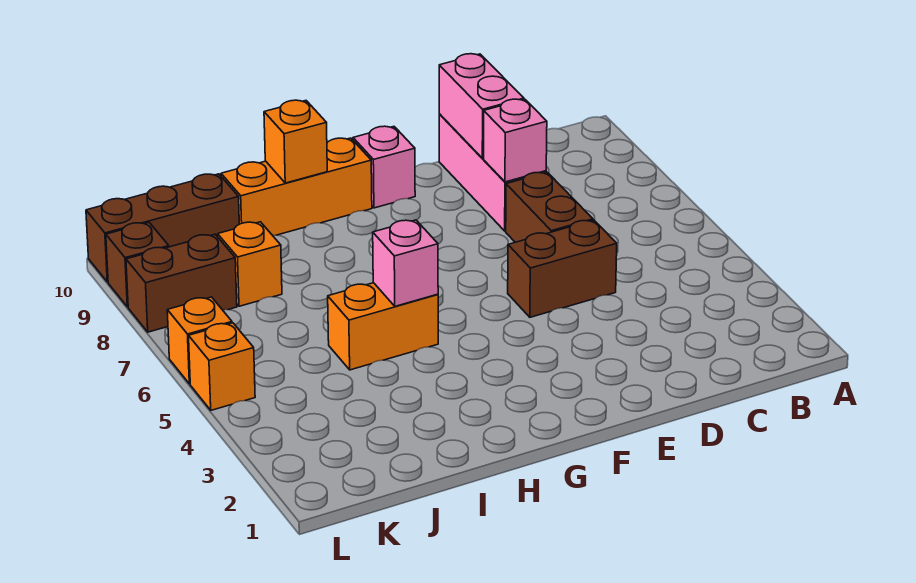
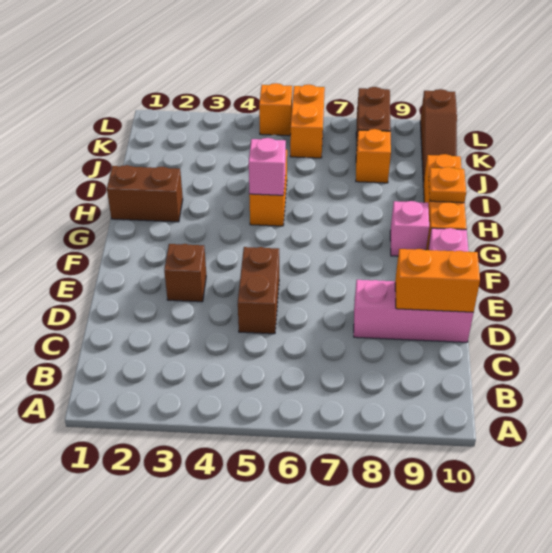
brown brick D6:D7 level 1 -> brown brick H1:H2 level 1
pink brick D8 level 2 -> pink brick G9 level 1
pink brick D9:D10 level 2 -> orange brick D9:D10 level 2
orange brick H10 level 2 -> orange plate H10 level 2
brown brick J10:L10 level 1 -> brown slope J10:L10 level 1 top L
orange brick L6 level 1 -> orange brick K6:L6 level 1
brown brick L9 level 1 -> brown brick E3 level 1

